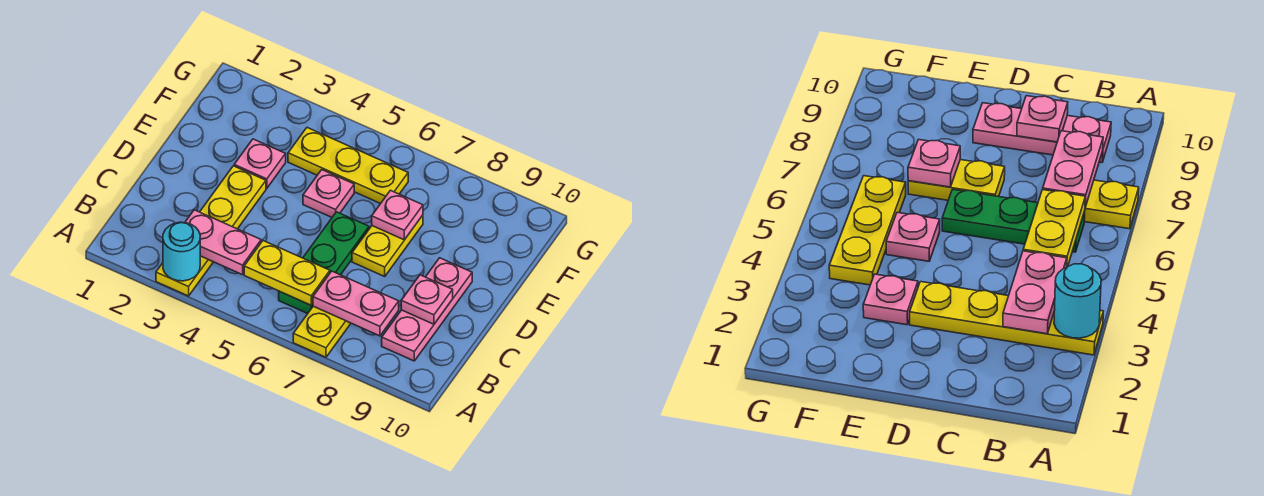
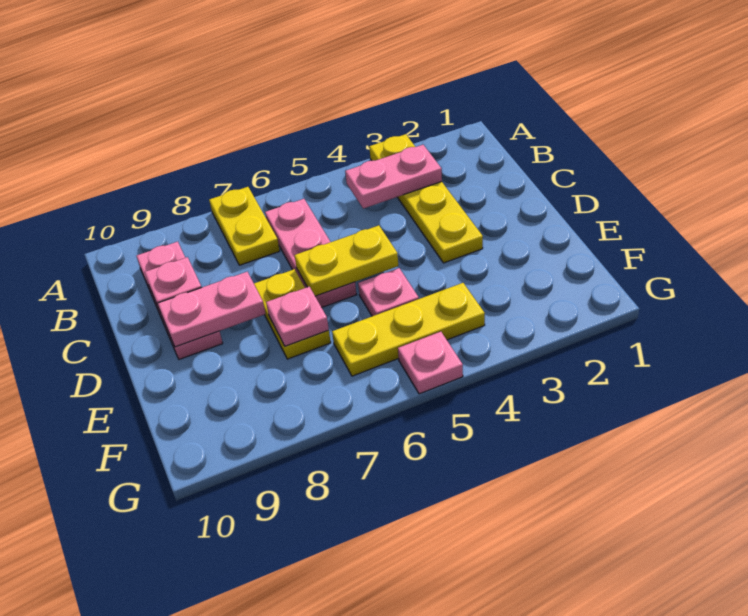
cyan round brick A3 level 2 -> none
yellow plate B5:B6 level 2 -> yellow plate D5:D6 level 2
green plate B6:D6 level 1 -> pink plate B6:D6 level 1
pink plate B7:B8 level 2 -> pink plate D8:D9 level 2
pink plate E3 level 1 -> pink plate G5 level 1

